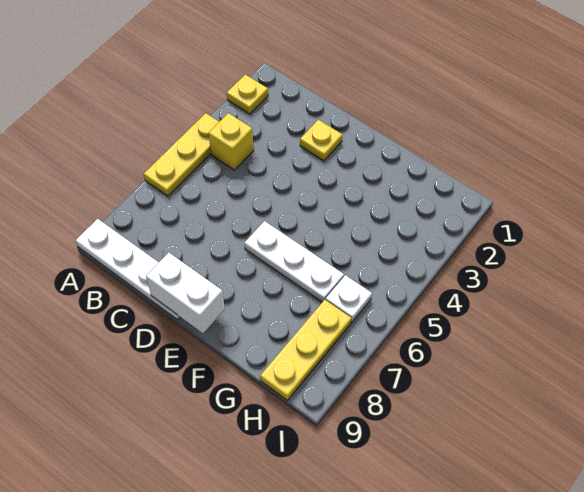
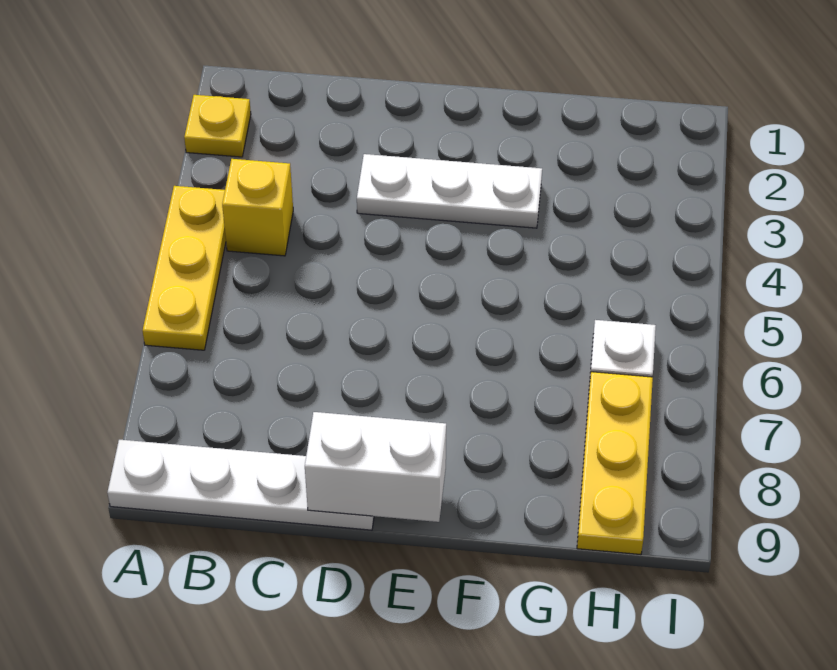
yellow plate D2 level 1 -> none
white plate E6:G6 level 1 -> white plate D3:F3 level 1

